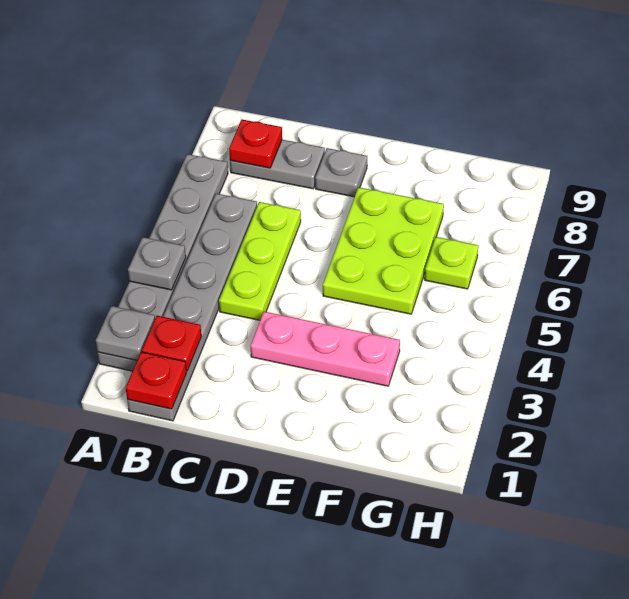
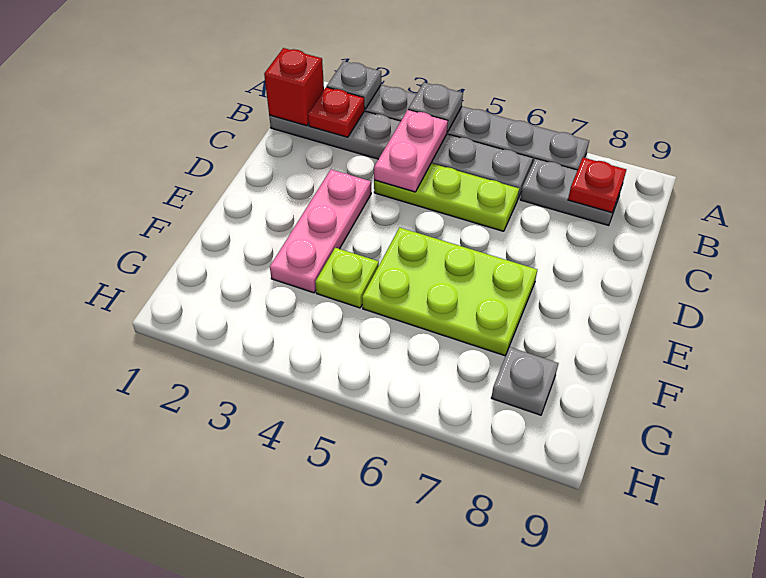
red plate B1 level 2 -> red brick B1 level 2
none -> pink plate B4:C4 level 2
grey plate B8:C8 level 1 -> grey plate B7:B8 level 1
grey plate D8 level 1 -> grey plate G8 level 1
lime plate G6 level 1 -> lime plate F4 level 1

